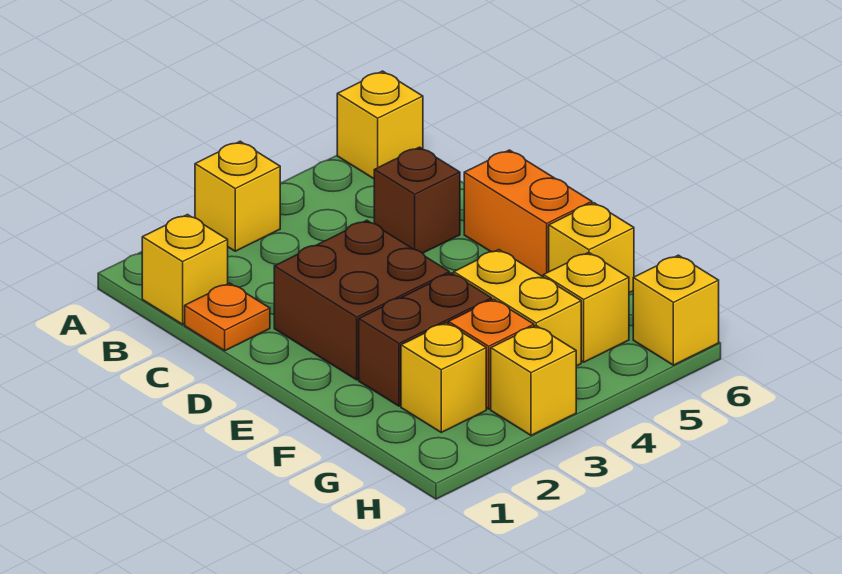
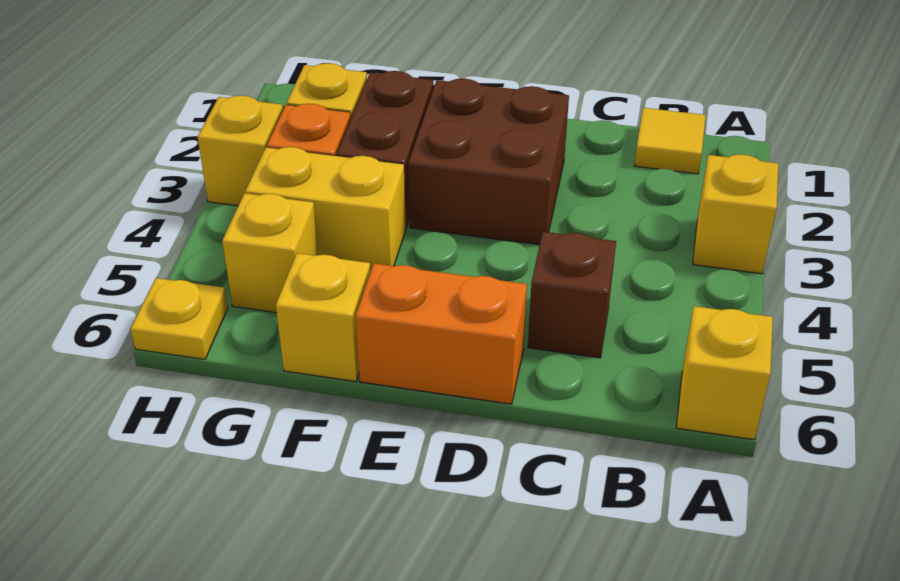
yellow brick B1 level 1 -> yellow tile B1 level 1
orange plate C1 level 1 -> none
yellow brick H6 level 1 -> yellow plate H6 level 1

